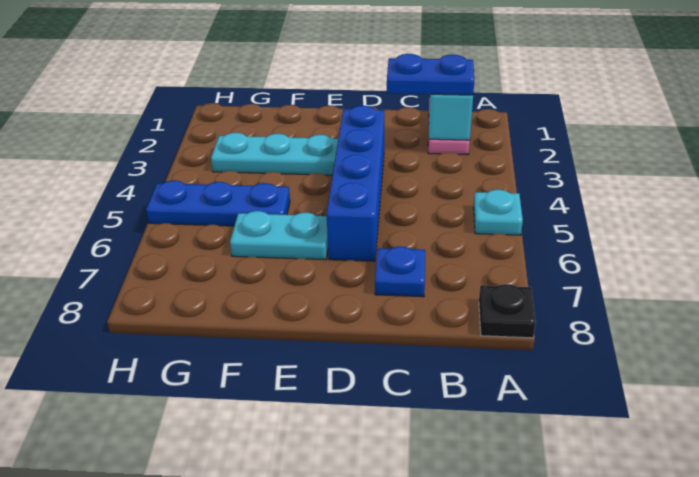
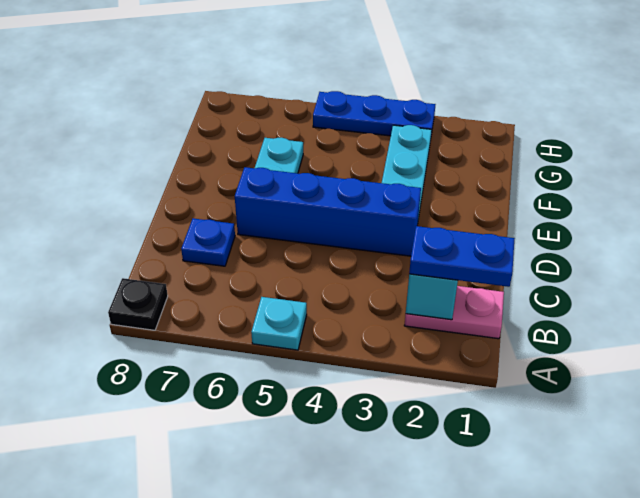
blue plate B2:C2 level 3 -> blue plate B1:B2 level 3
blue plate F5:H5 level 1 -> blue plate H3:H5 level 1

